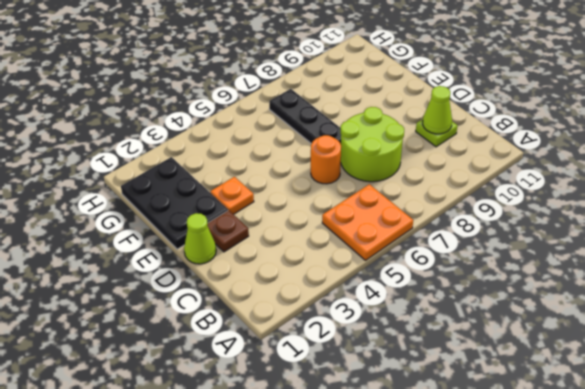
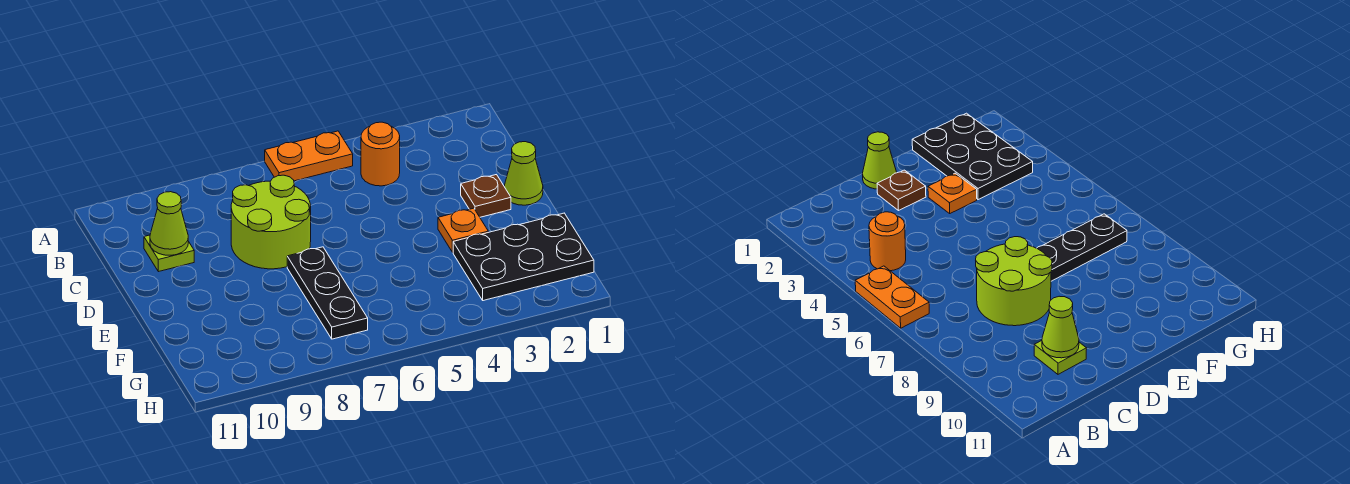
orange plate A5:B6 level 1 -> orange plate A5:A6 level 1
orange round brick D6 level 1 -> orange round brick B4 level 1
black plate E1:G2 level 1 -> black plate F1:G3 level 1

